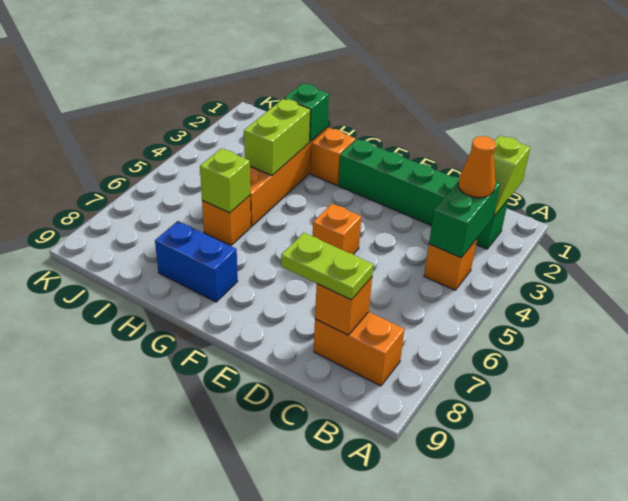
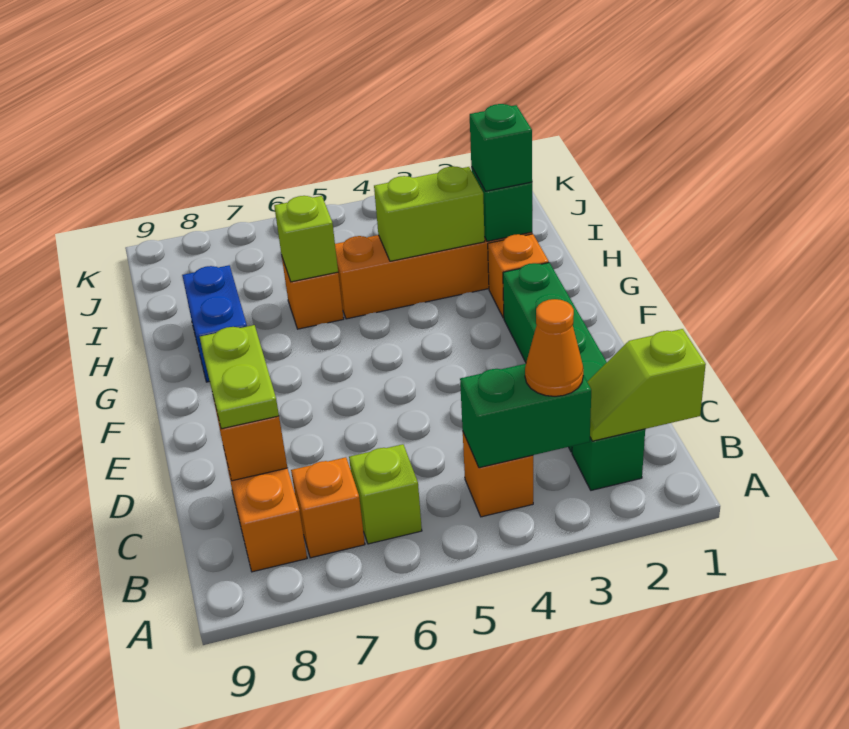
none -> lime brick B6 level 1
orange brick E5 level 1 -> orange brick B7 level 1
none -> green brick H2 level 3

